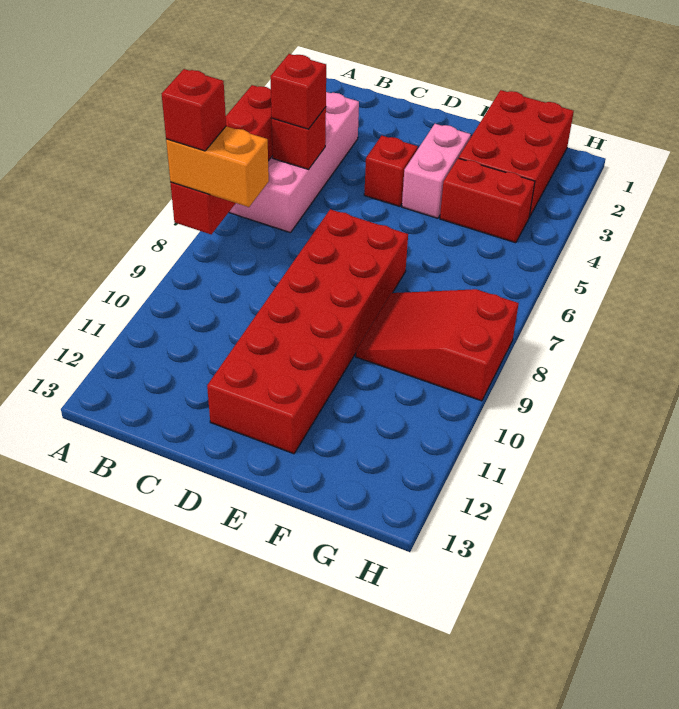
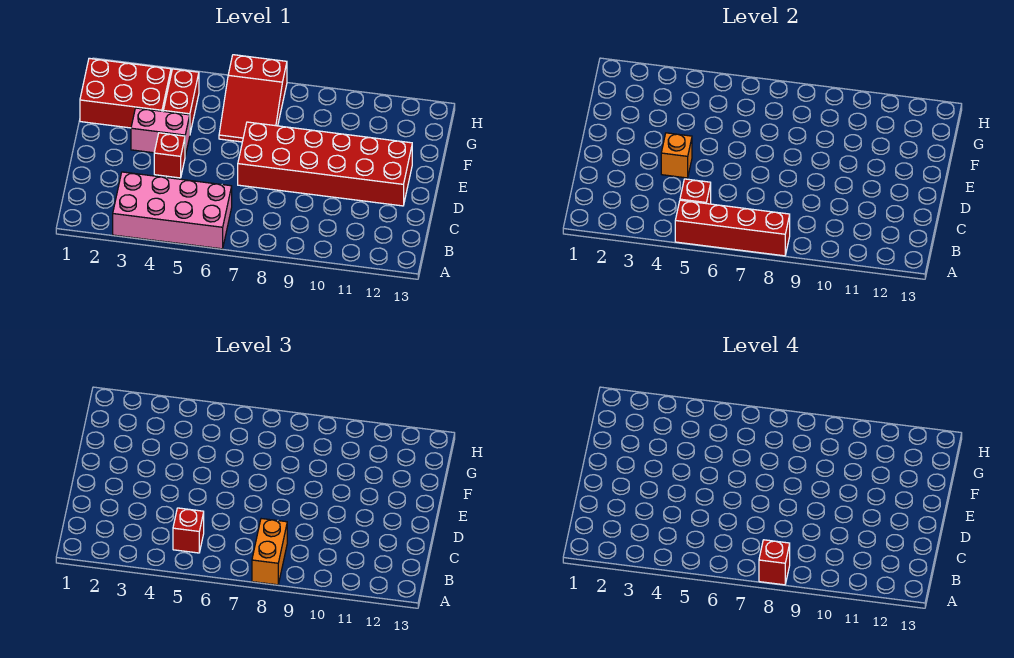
none -> orange brick D4 level 2
red slope F8:H9 level 1 top H -> red slope F6:H7 level 1 top H

